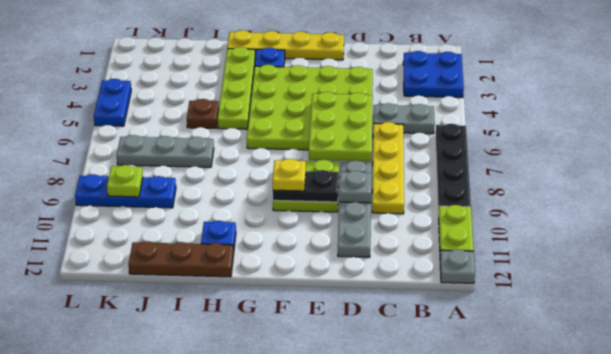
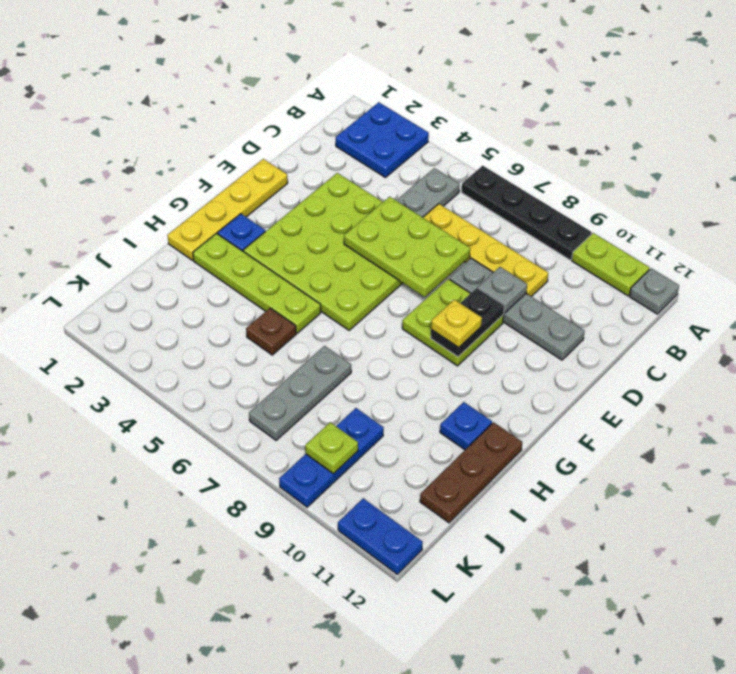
blue plate L4:L5 level 1 -> blue plate L11:L12 level 1

